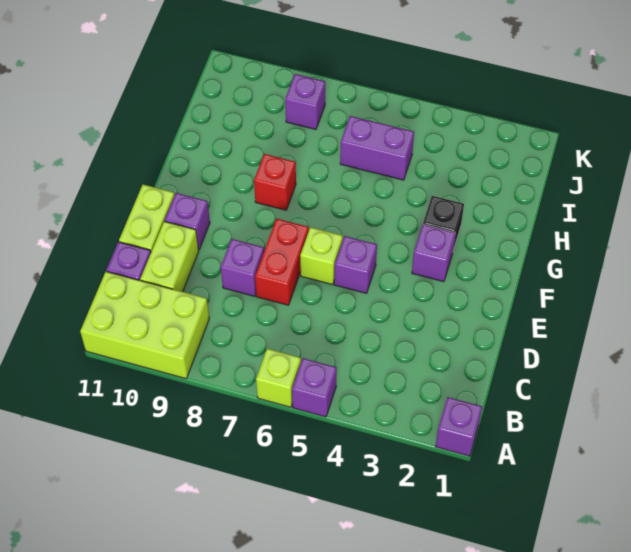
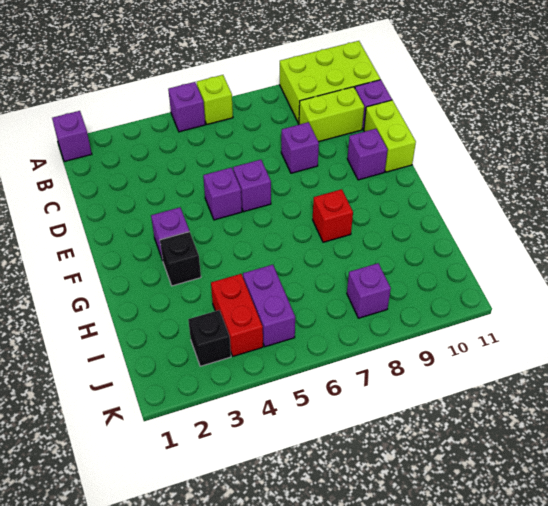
lime brick C10:D10 level 1 -> lime brick C9:C10 level 1
red brick D7:E7 level 1 -> red brick I4:J4 level 1
lime brick E6 level 1 -> purple brick E6 level 1
purple brick I5:I6 level 1 -> purple brick I5:J5 level 1
none -> black brick J3 level 1

